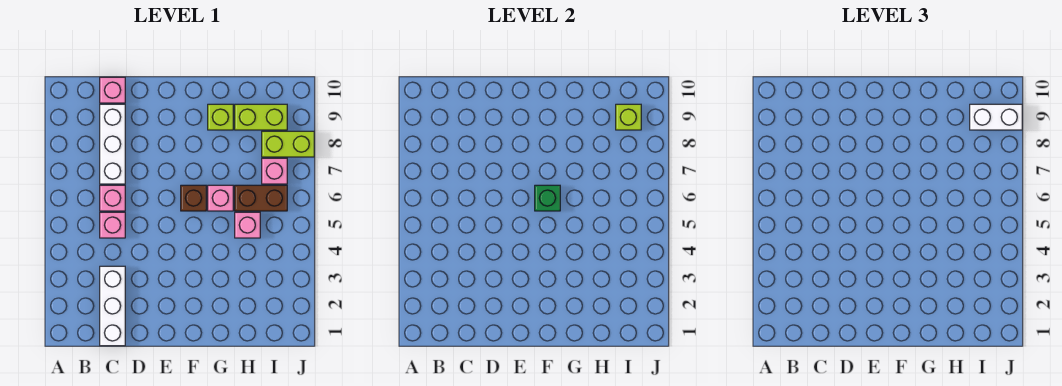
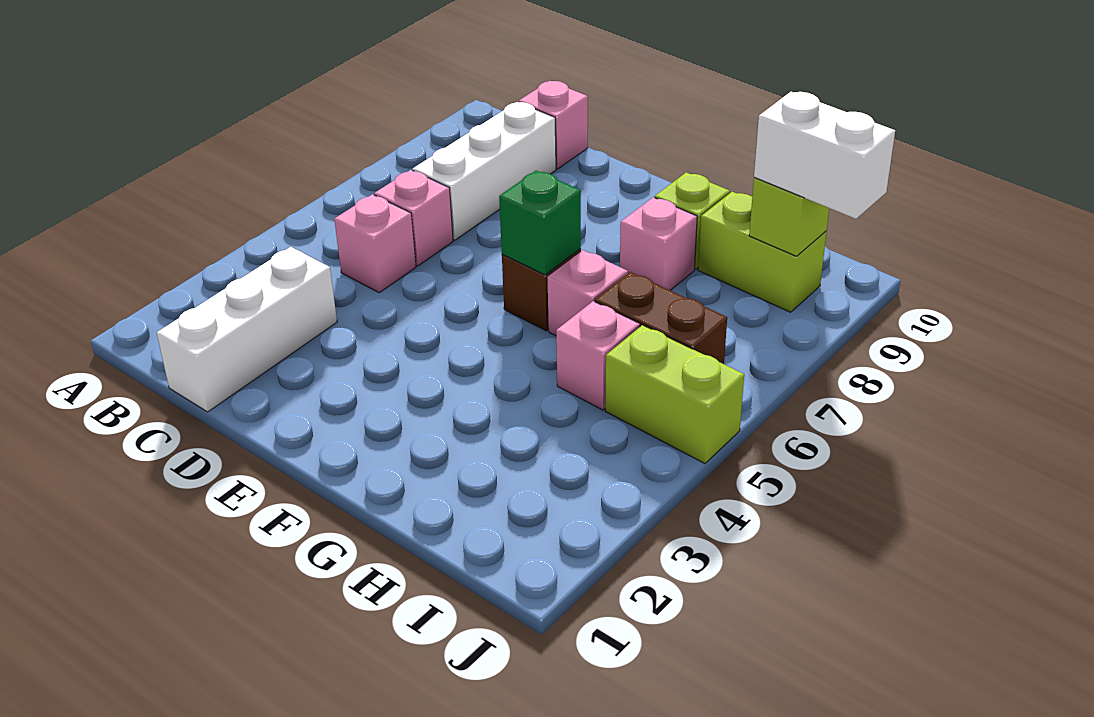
pink brick I7 level 1 -> pink brick G8 level 1
lime brick I8:J8 level 1 -> lime brick I5:J5 level 1

